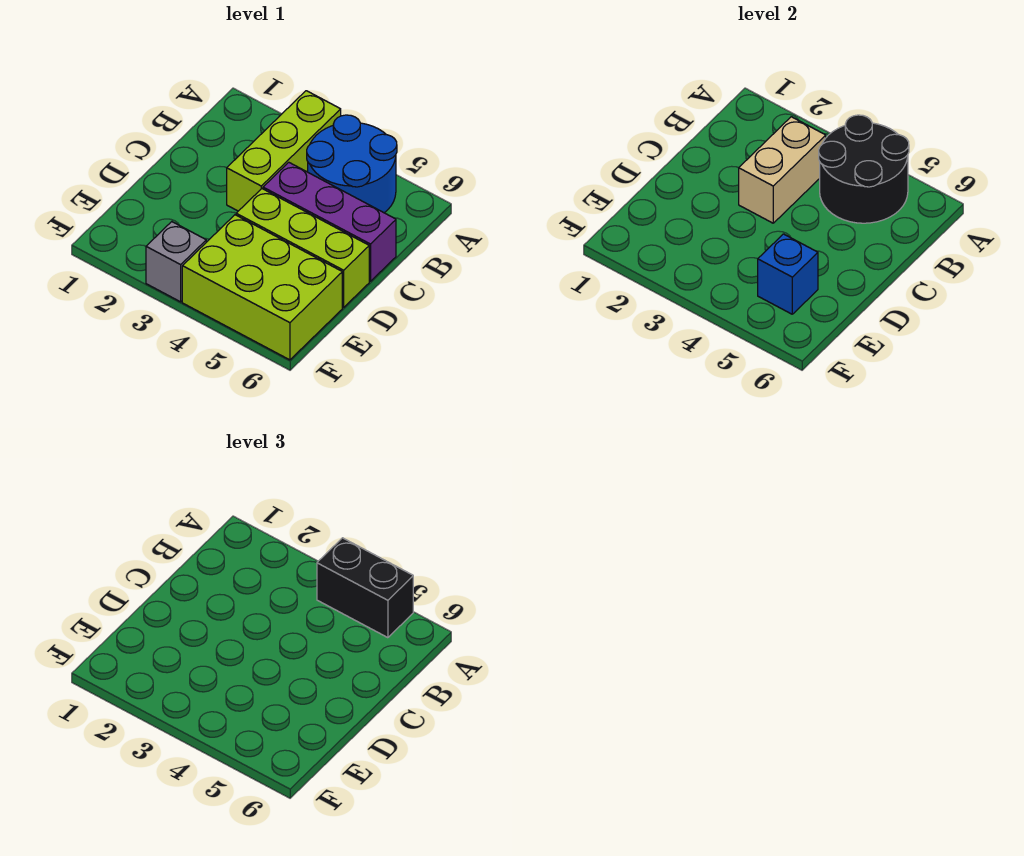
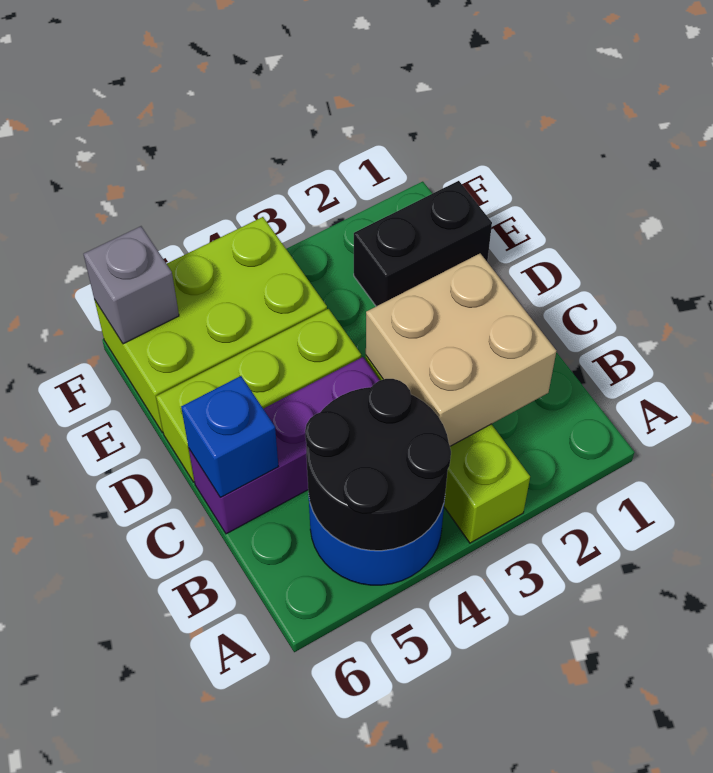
black brick A4:A5 level 3 -> black brick E1:E2 level 1
tan brick B3:C3 level 2 -> tan brick B2:C3 level 2
blue brick E5 level 2 -> blue brick C6 level 2
grey brick F3 level 1 -> grey brick F6 level 2

